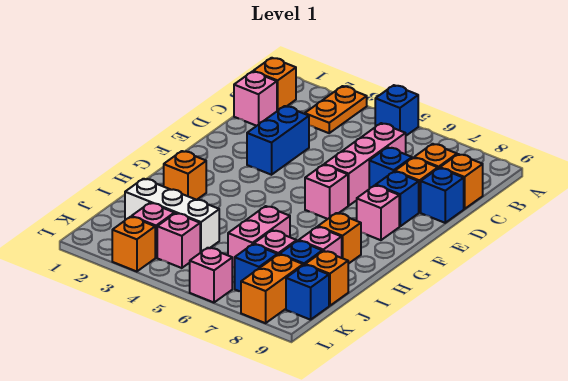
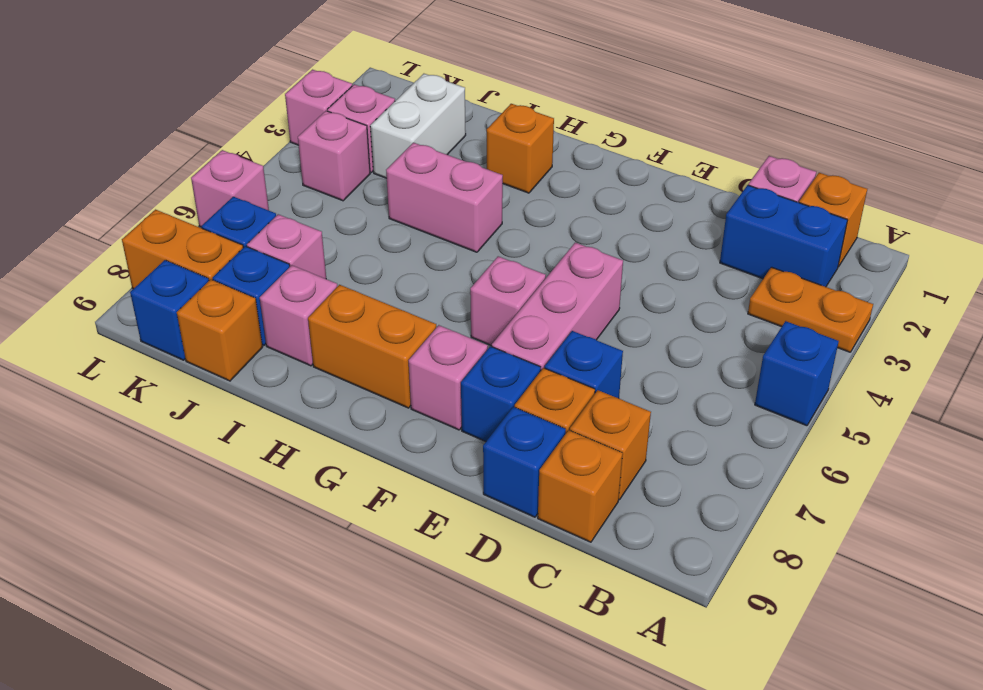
pink brick C6:E6 level 1 -> pink brick E5:E7 level 1
blue brick D3:E3 level 1 -> blue brick B2:C2 level 1
orange brick H8 level 1 -> orange brick G8:H8 level 1
pink brick I6:J6 level 1 -> pink brick H4:I4 level 1
white brick J2:J4 level 1 -> white brick J2:J3 level 1
orange brick L3 level 1 -> pink brick L3 level 1

